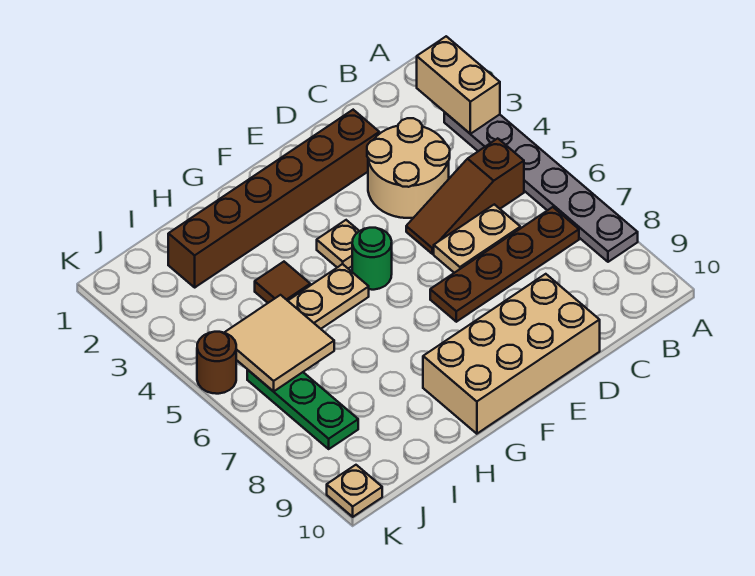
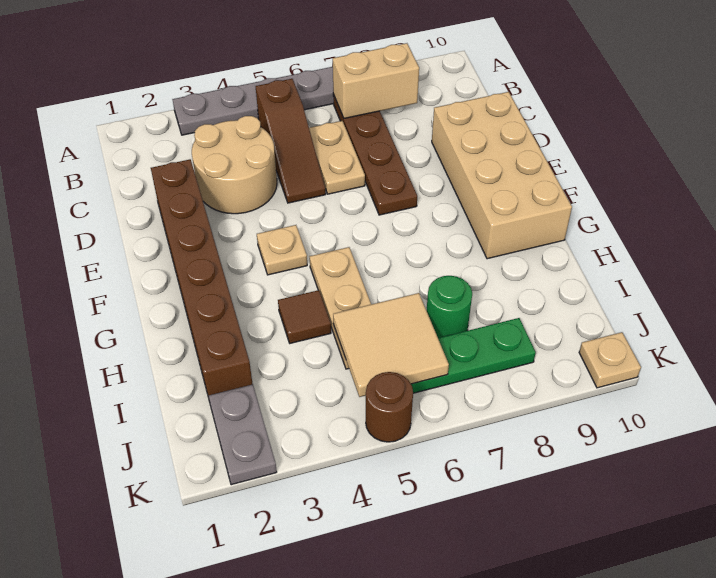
tan brick A2:A3 level 2 -> tan brick B7:B8 level 2
green round brick F5 level 1 -> green round brick I7 level 1
none -> grey plate J2:K2 level 1

